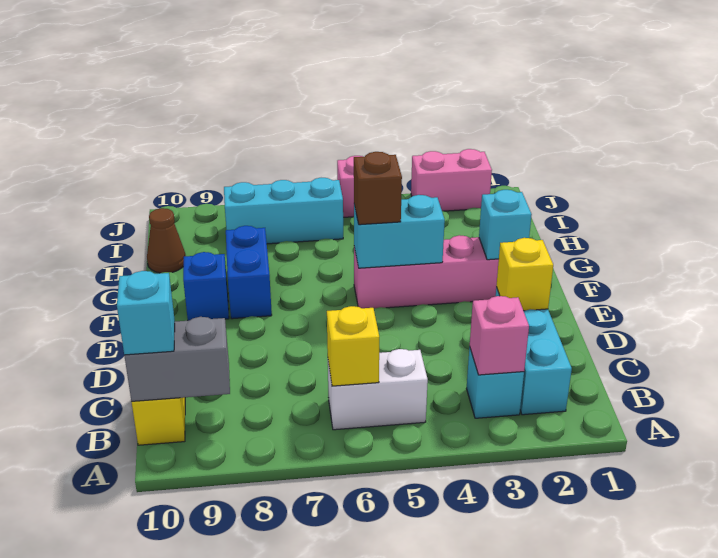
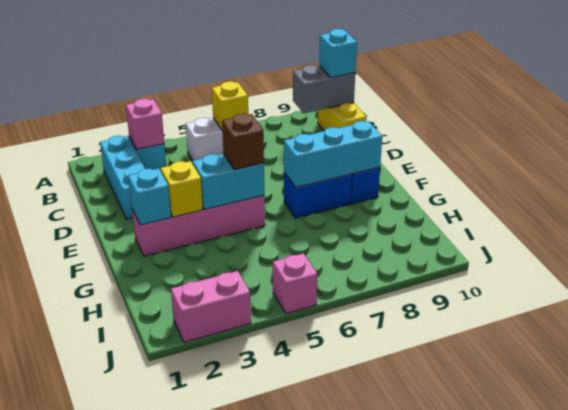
yellow brick D2 level 2 -> yellow brick F3 level 2
blue brick F8:G8 level 1 -> blue brick F7:F8 level 1
brown cone H10 level 1 -> none
cyan brick I6:I8 level 1 -> cyan brick F7:F9 level 2

